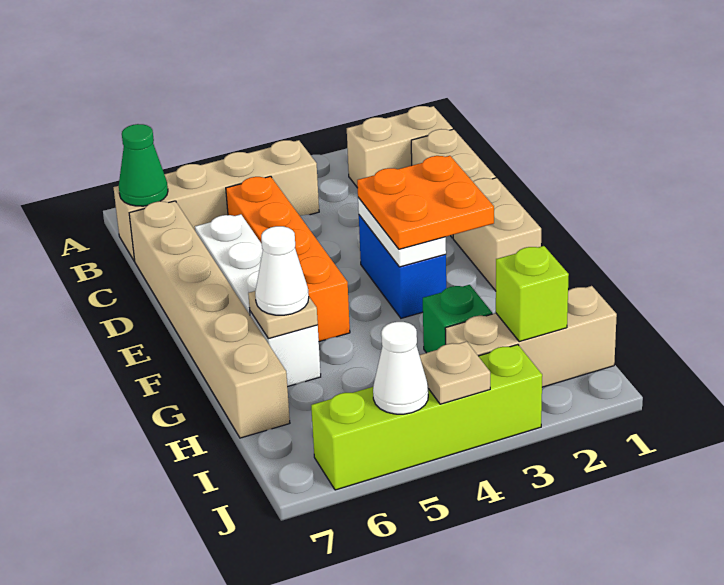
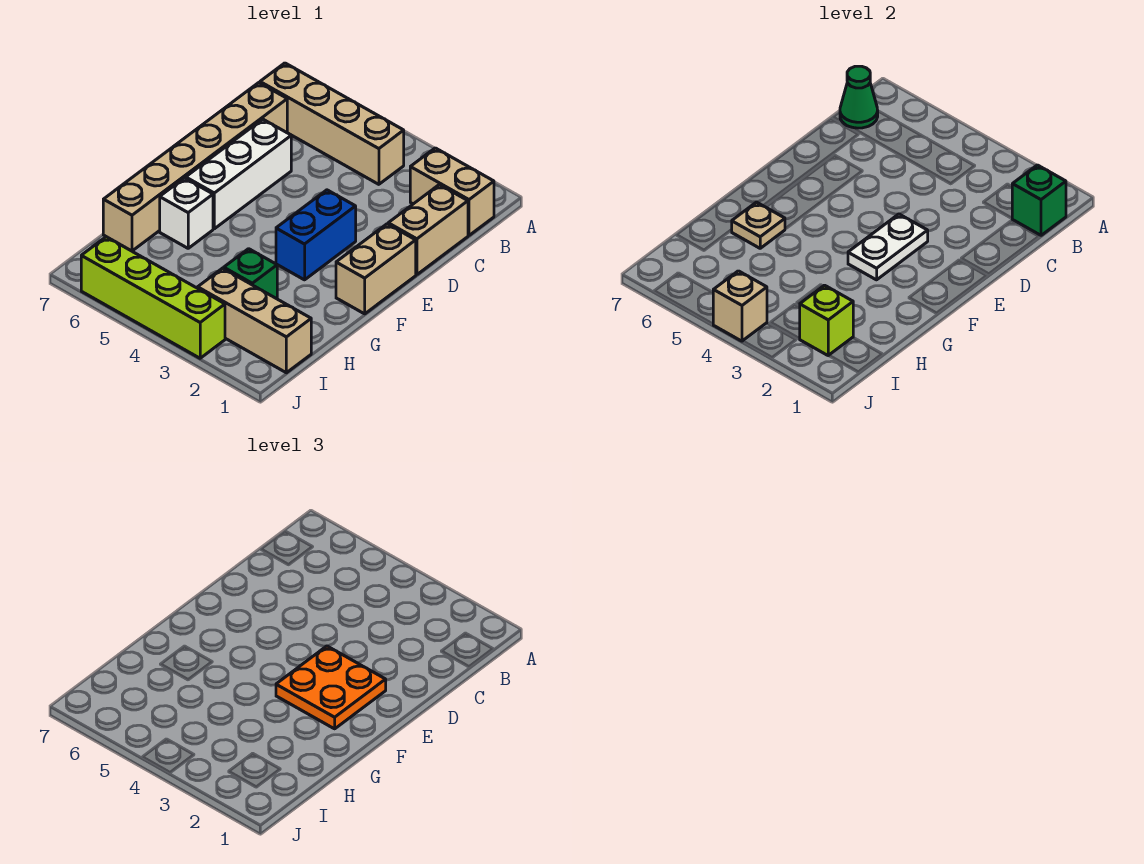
none -> green brick B1 level 2
orange brick C5:F5 level 1 -> none
white cone G6 level 3 -> none
tan plate J4 level 2 -> tan brick J4 level 2
white cone J5 level 2 -> none

